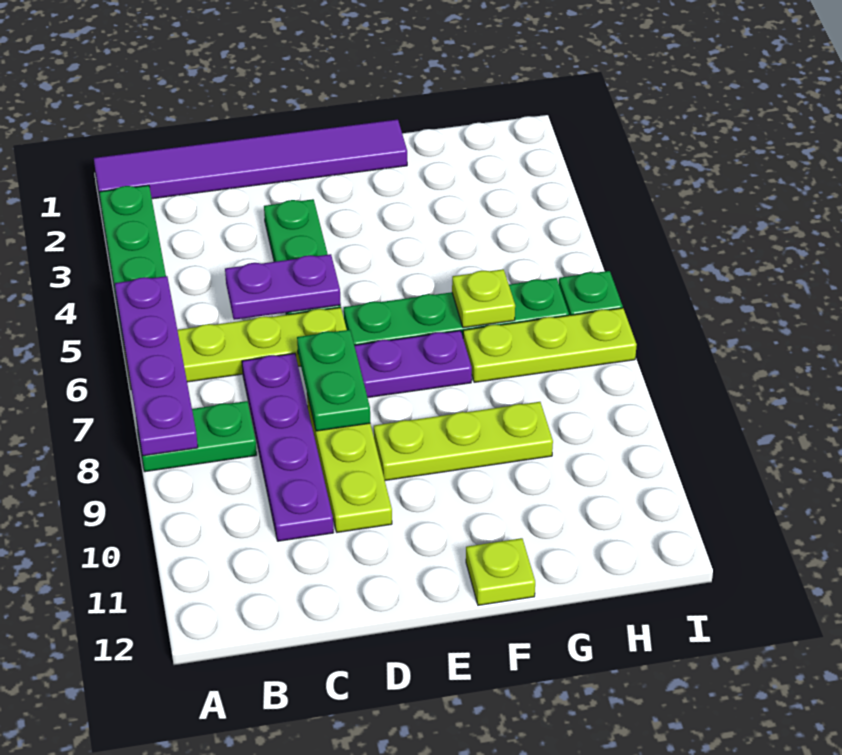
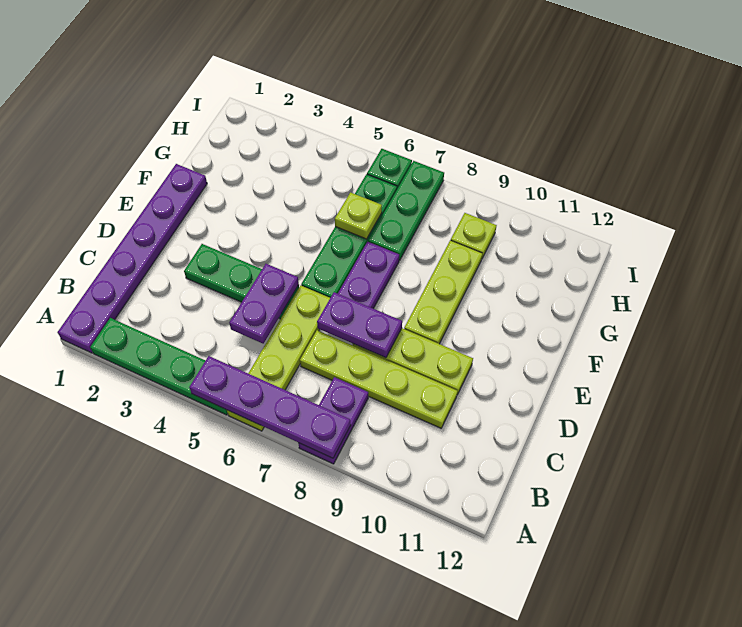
purple tile A1:F1 level 1 -> purple plate A1:F1 level 1
green plate A8:B8 level 1 -> purple plate A8:B8 level 1
purple plate C7:C10 level 1 -> lime plate C7:C10 level 1
green plate D7:D8 level 2 -> purple plate D7:D8 level 2
lime plate F12 level 1 -> lime plate H9 level 1
lime plate G7:I7 level 1 -> green plate G7:I7 level 1

